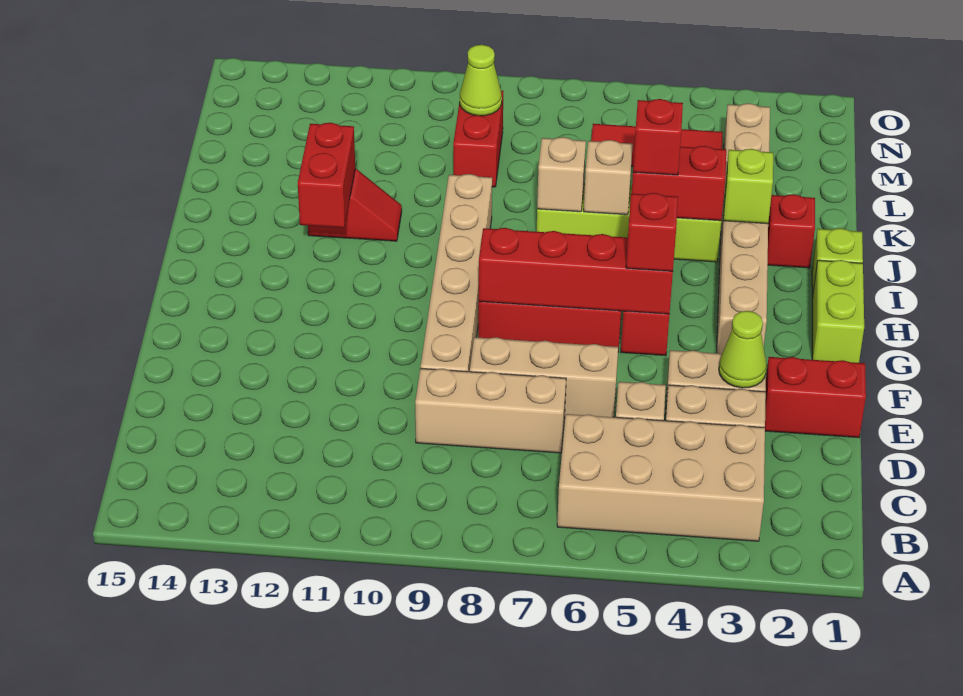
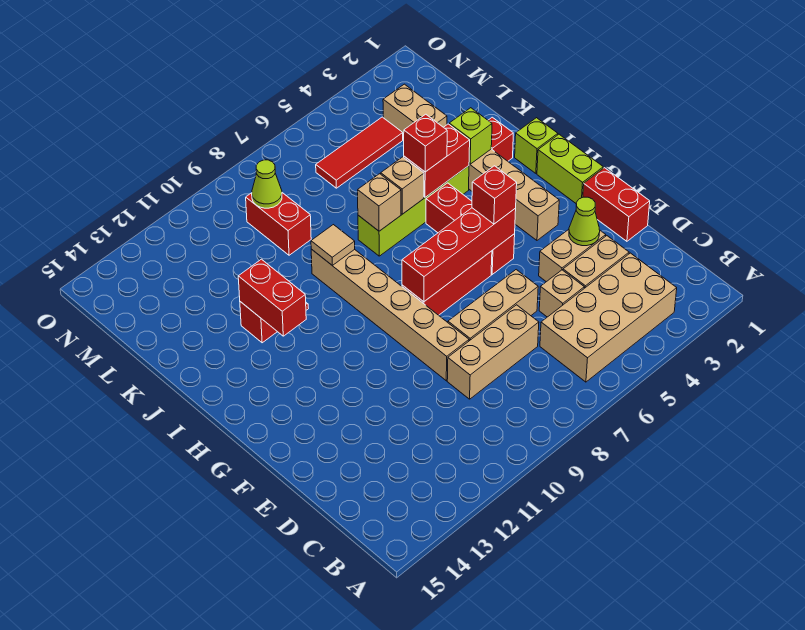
red brick E1:E2 level 1 -> red brick E1:F1 level 1
none -> tan tile J9 level 2

